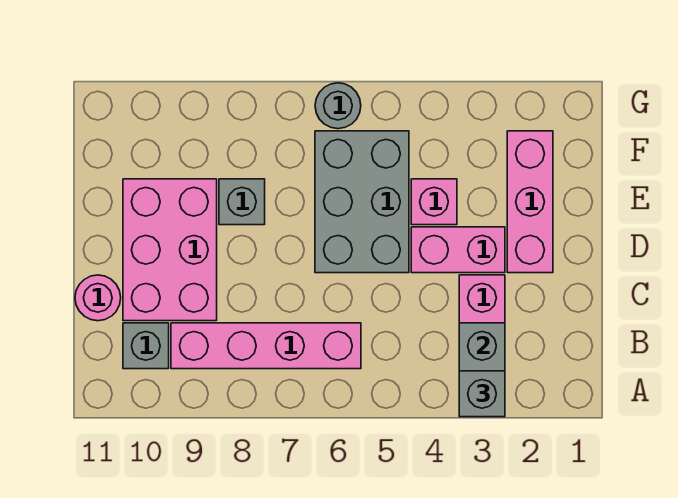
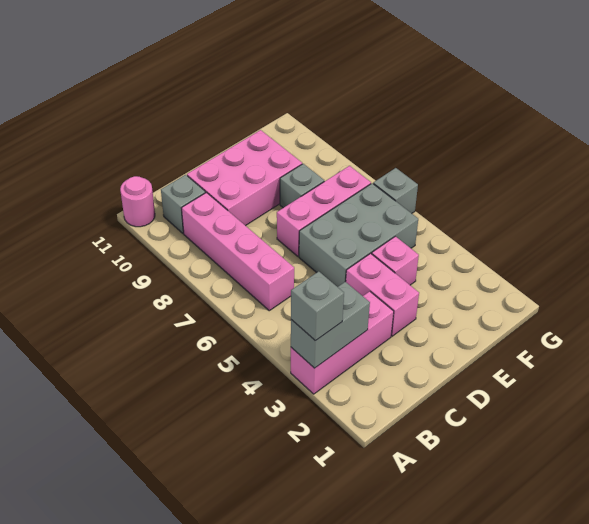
pink round brick C11 level 1 -> pink round brick A11 level 1
pink brick D2:F2 level 1 -> pink brick D7:F7 level 1
grey round brick G6 level 1 -> grey brick G6 level 1

